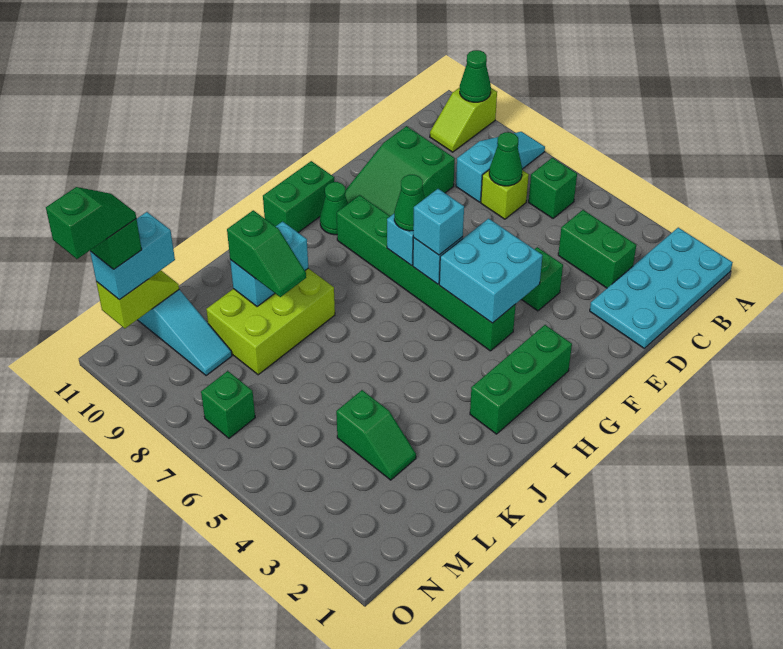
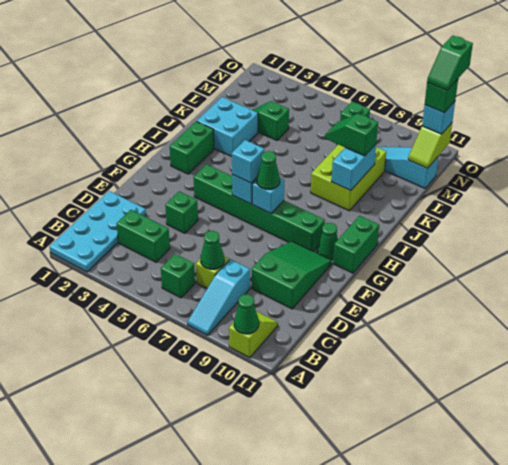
cyan brick F4:G5 level 2 -> cyan brick J2:K3 level 1
green brick G2:I2 level 1 -> green brick H2:I2 level 1
cyan brick M11:N11 level 3 -> cyan brick N11 level 3

